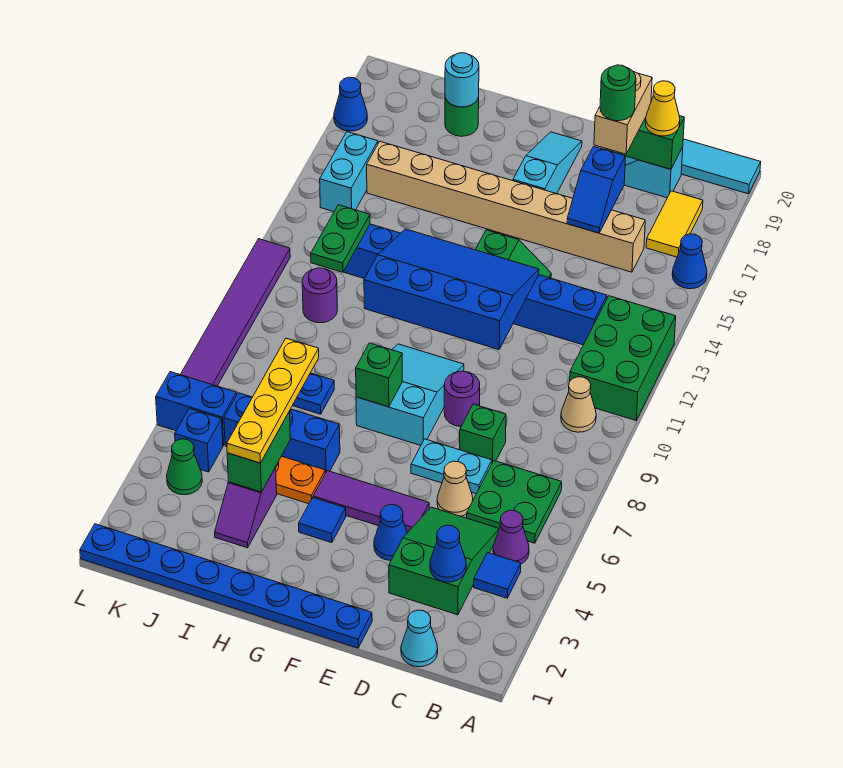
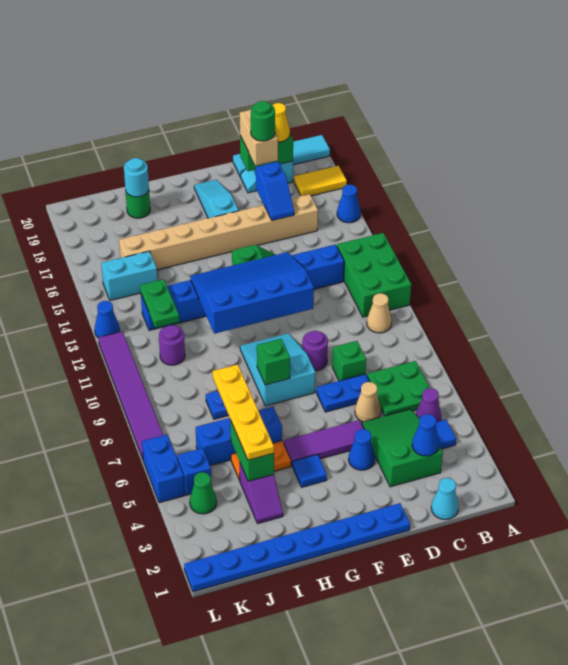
yellow tile B17:B18 level 1 -> yellow tile A18:B18 level 1
cyan plate D7:E7 level 1 -> blue plate D7:E7 level 1
blue brick K6:L6 level 1 -> blue brick L5:L6 level 1
cyan brick K15:K16 level 1 -> cyan brick J15:K15 level 1
blue cone L18 level 1 -> blue cone L13 level 1

